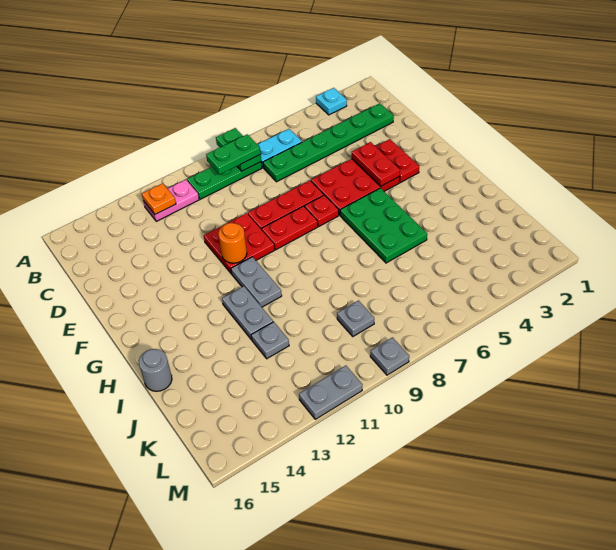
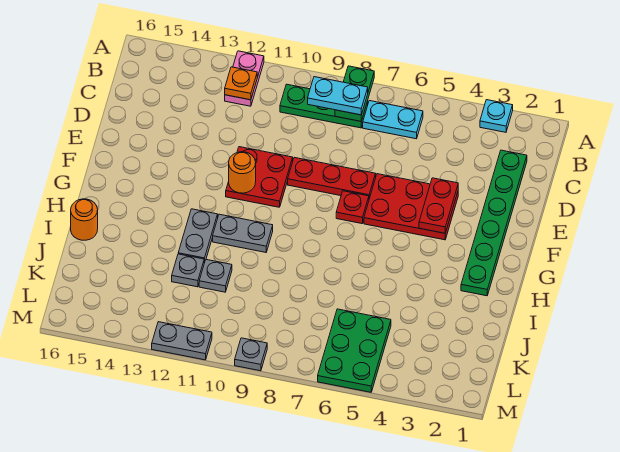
green plate B8:B9 level 3 -> cyan plate B8:B9 level 3
pink plate B11:B12 level 1 -> pink plate A12:B12 level 1
green plate C2:C7 level 1 -> green plate C2:H2 level 1
red plate E3:F3 level 1 -> none
red plate F8:F9 level 1 -> none
green plate G5:I6 level 1 -> green plate K5:M6 level 1
grey plate G11:H11 level 1 -> grey plate H10:H11 level 1
grey round brick I16 level 1 -> orange round brick I16 level 1
grey plate K9 level 1 -> grey plate J11 level 1

